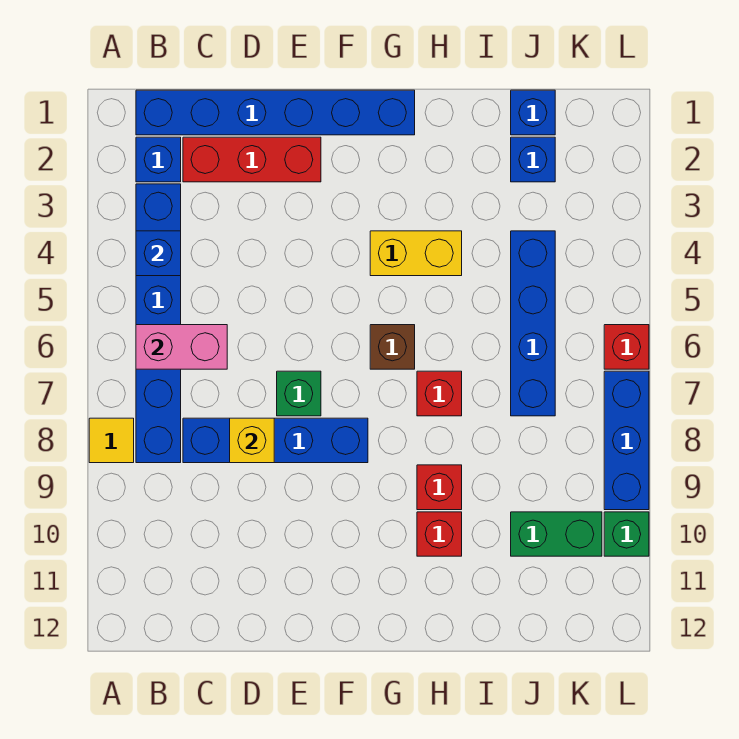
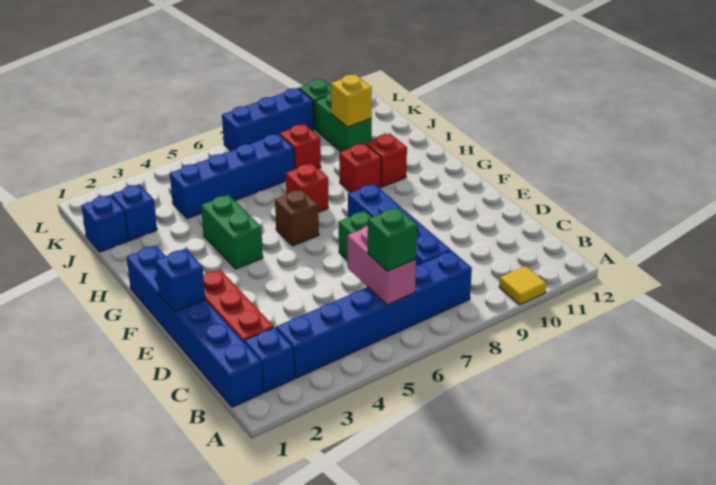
yellow tile A8 level 1 -> yellow tile A10 level 1
blue brick B4 level 2 -> blue brick E1 level 2
none -> green brick B6 level 3
yellow brick D8 level 2 -> yellow brick J10 level 2
yellow brick G4:H4 level 1 -> green brick G4:H4 level 1
red brick L6 level 1 -> red brick J8 level 1

